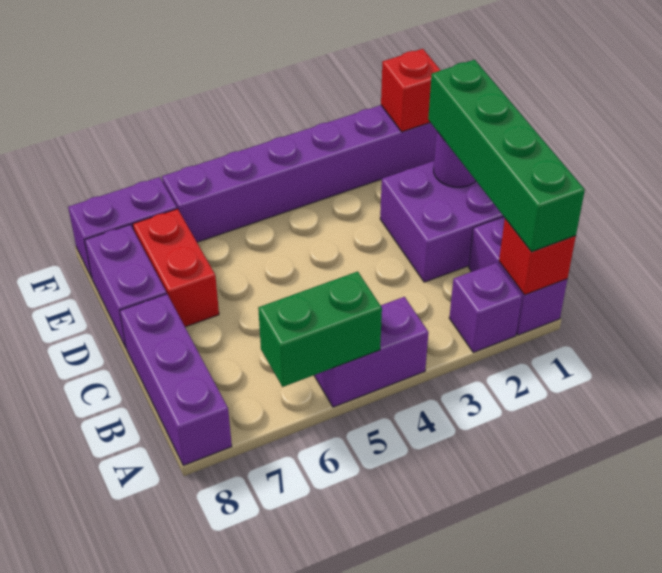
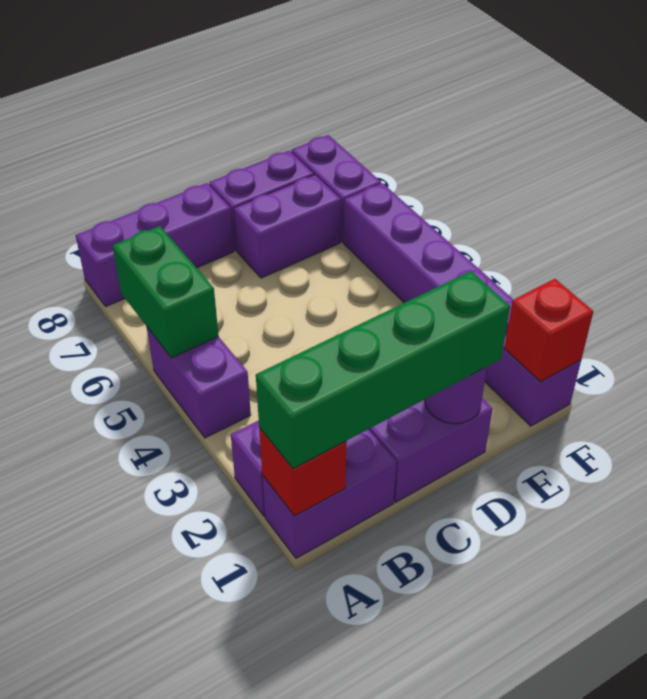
red brick D7:E7 level 1 -> purple brick D7:E7 level 1

